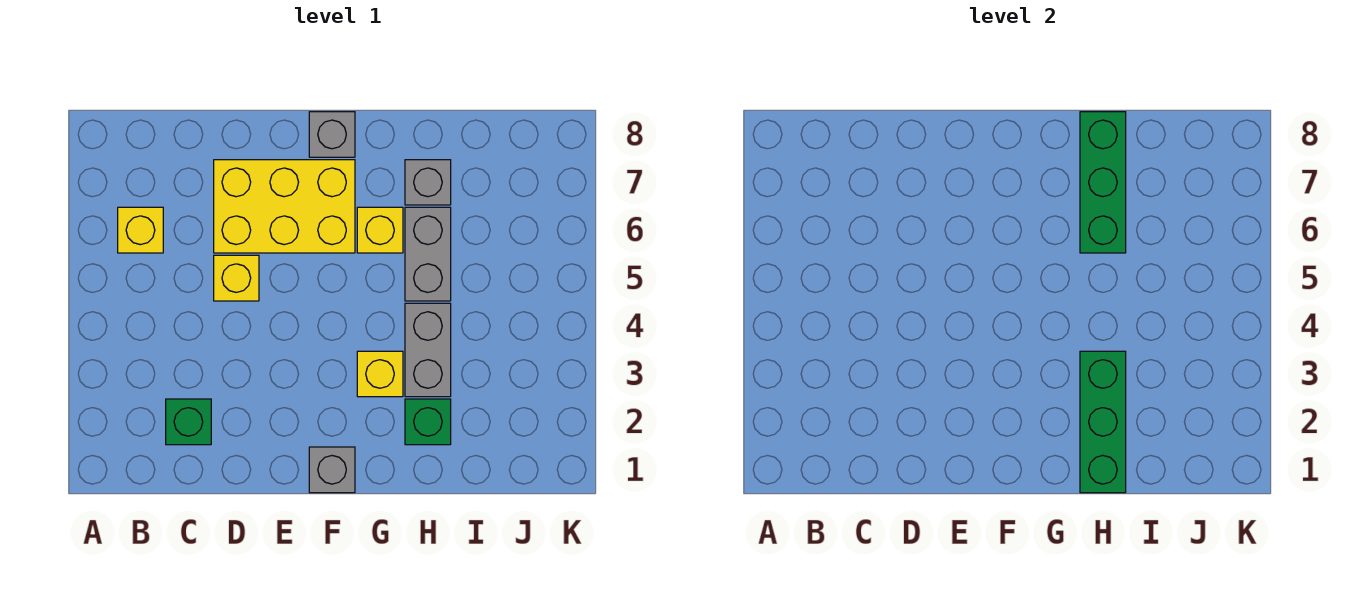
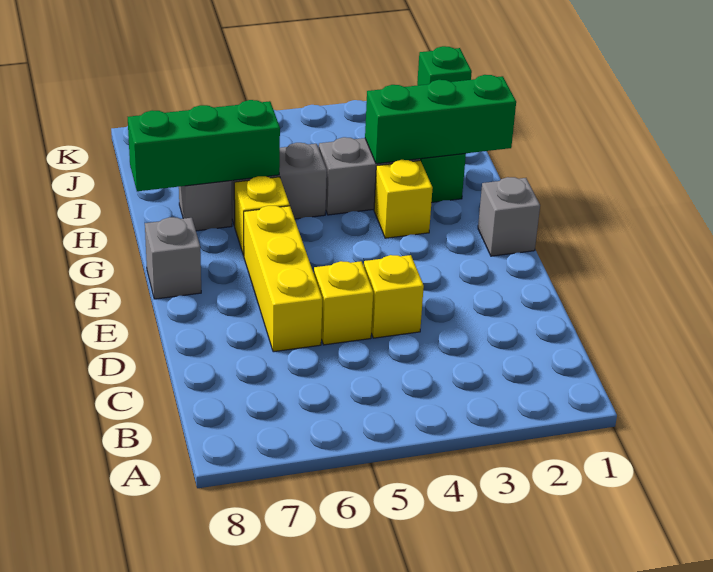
yellow brick B6 level 1 -> yellow brick D4 level 1
green brick C2 level 1 -> green brick K1 level 1
yellow brick D6:F7 level 1 -> yellow brick D6:F6 level 1

